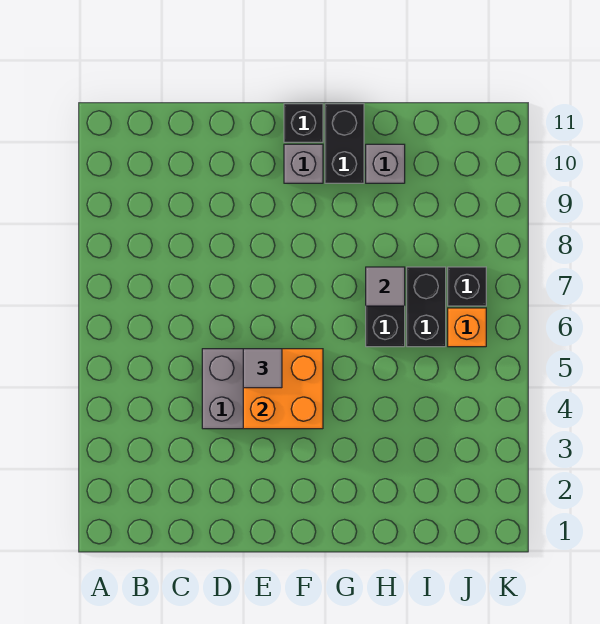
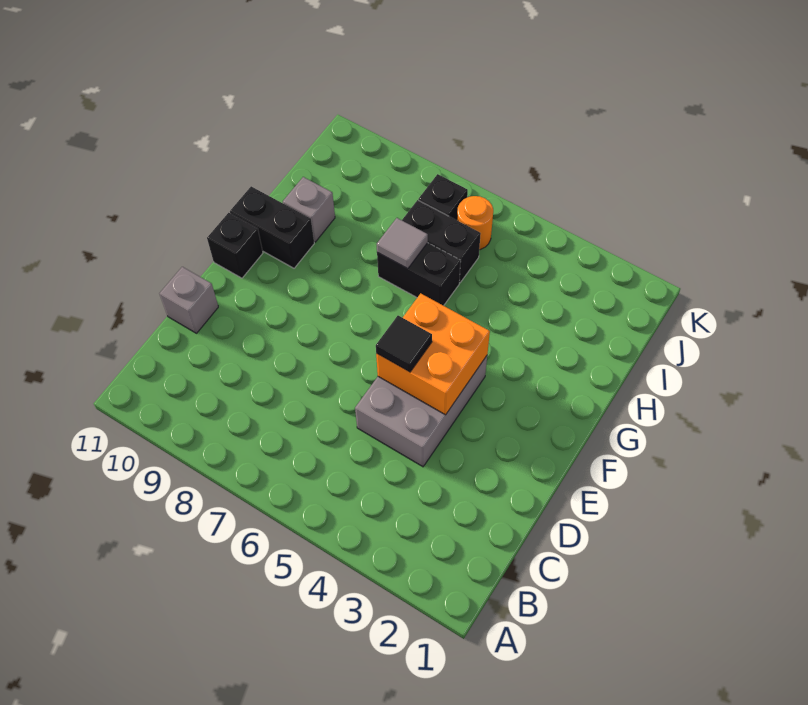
grey tile E5 level 3 -> black tile E5 level 3
grey brick F10 level 1 -> grey brick D11 level 1
orange brick J6 level 1 -> orange round brick J6 level 1

